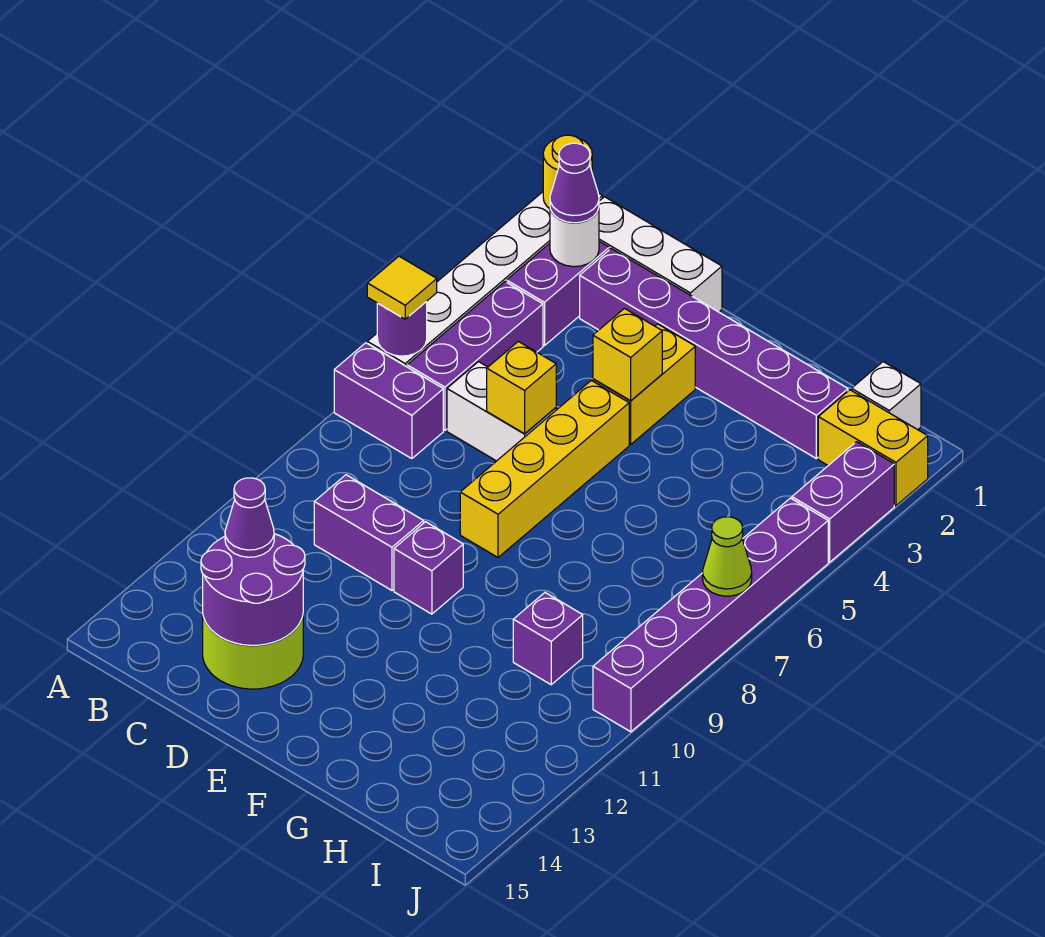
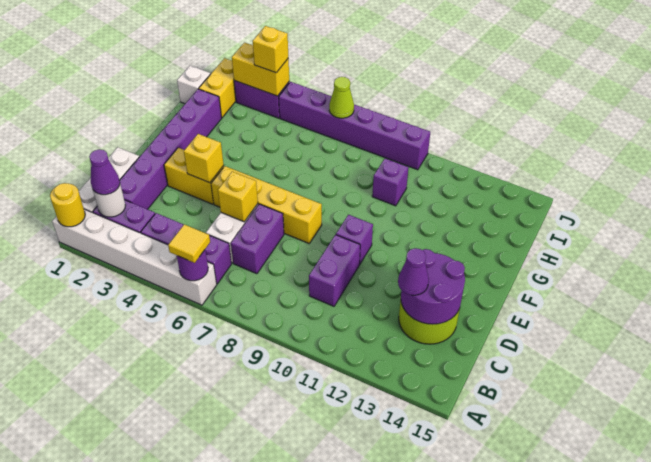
purple brick A7:B7 level 1 -> purple brick C7:D7 level 1
none -> yellow brick J3:J4 level 2
none -> yellow brick J4 level 3

